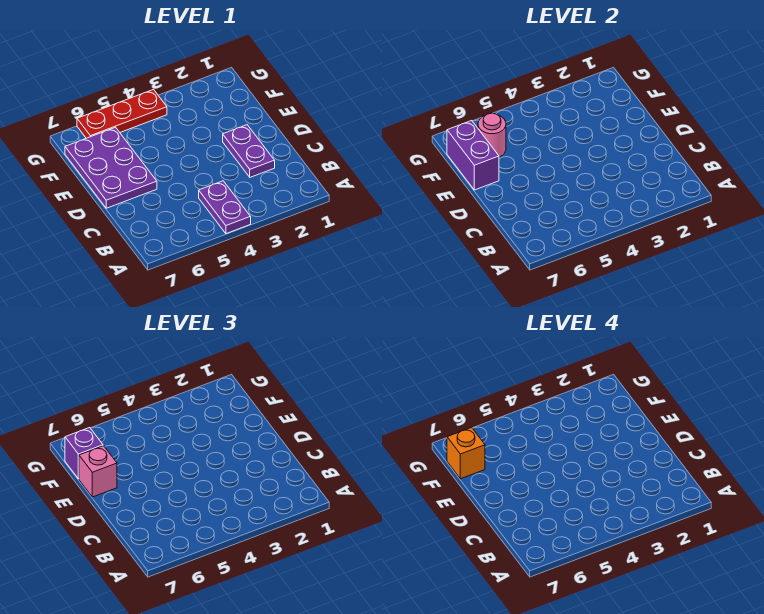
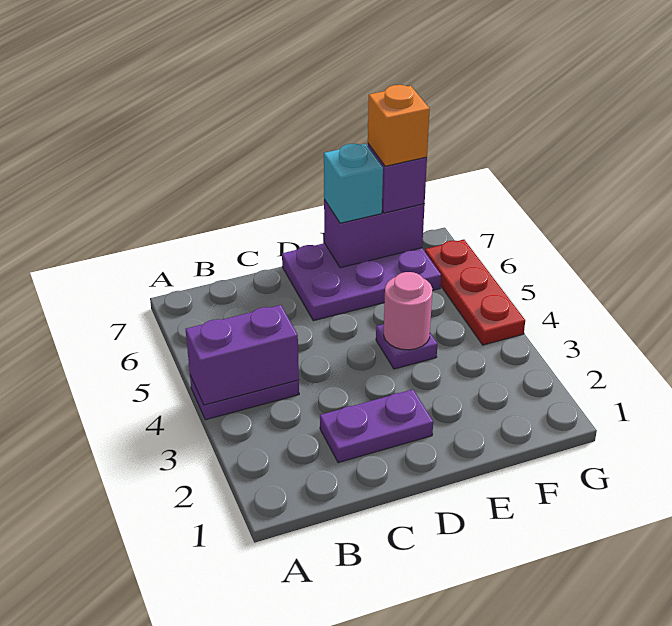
none -> purple brick A4:B4 level 2
none -> purple plate E4 level 1
pink brick E7 level 3 -> cyan brick E7 level 3
pink round brick F6 level 2 -> pink round brick E4 level 2

